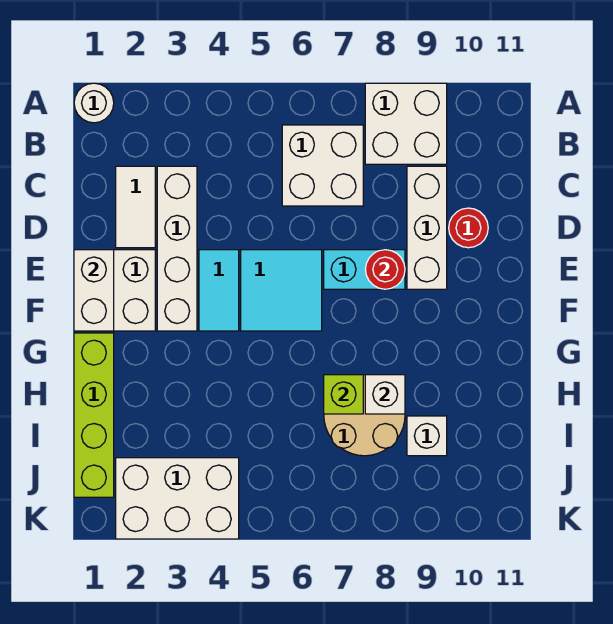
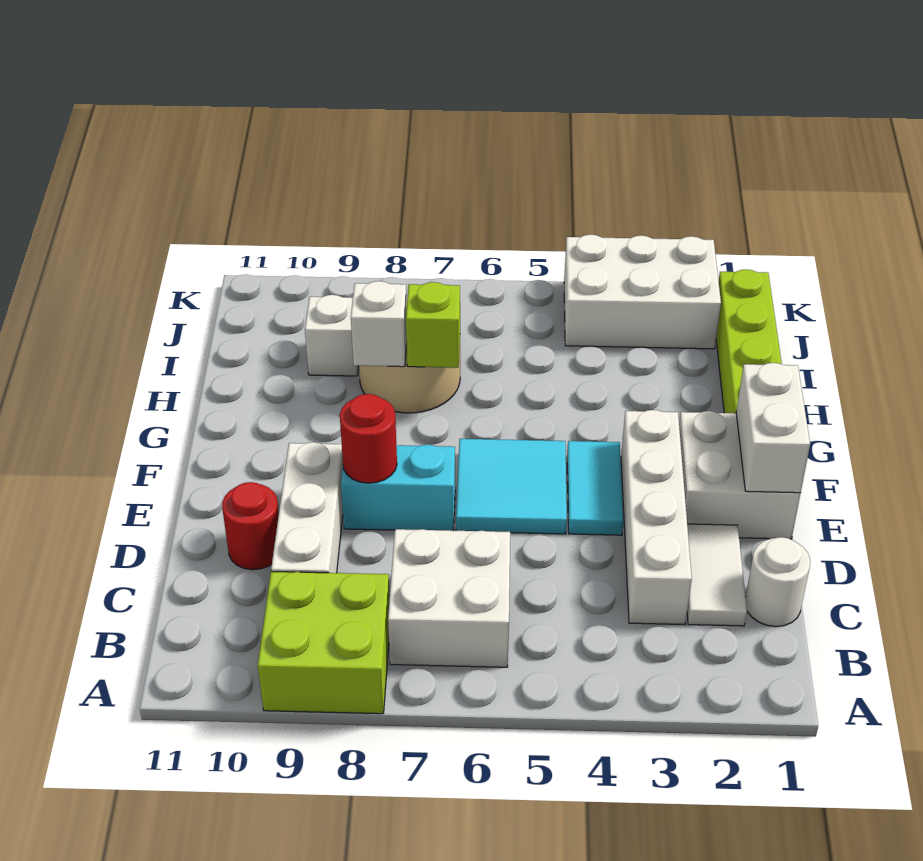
white round brick A1 level 1 -> white round brick C1 level 1
white brick A8:B9 level 1 -> lime brick A8:B9 level 1

